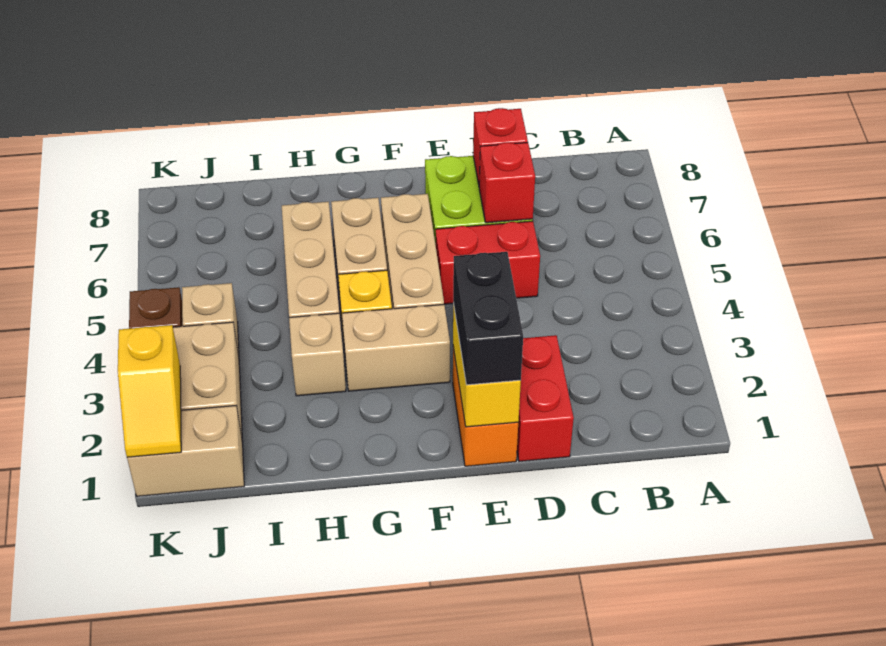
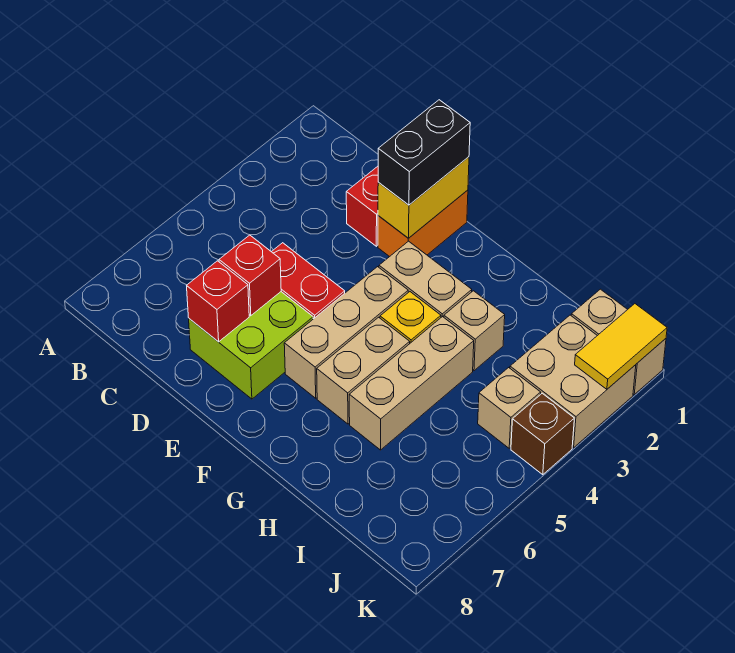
yellow slope K1:K2 level 2 top 2 -> yellow tile K1:K2 level 2

